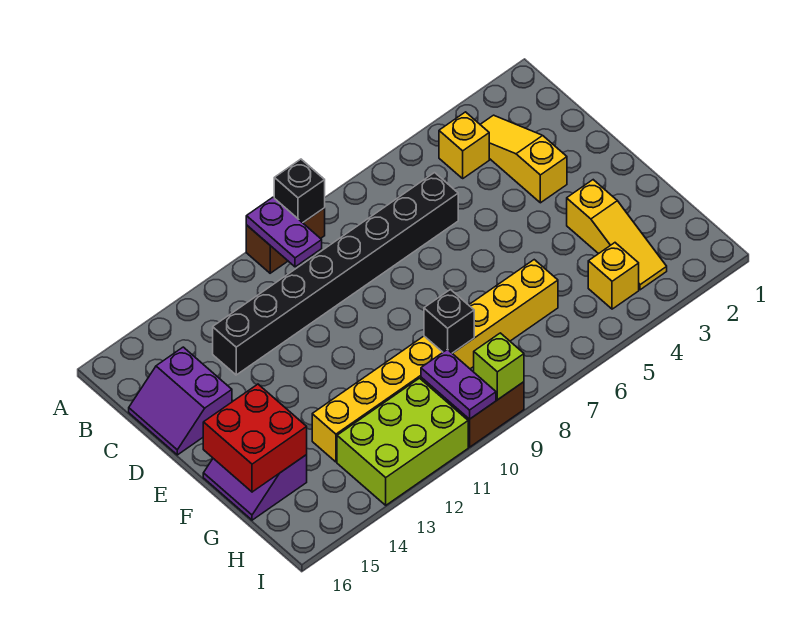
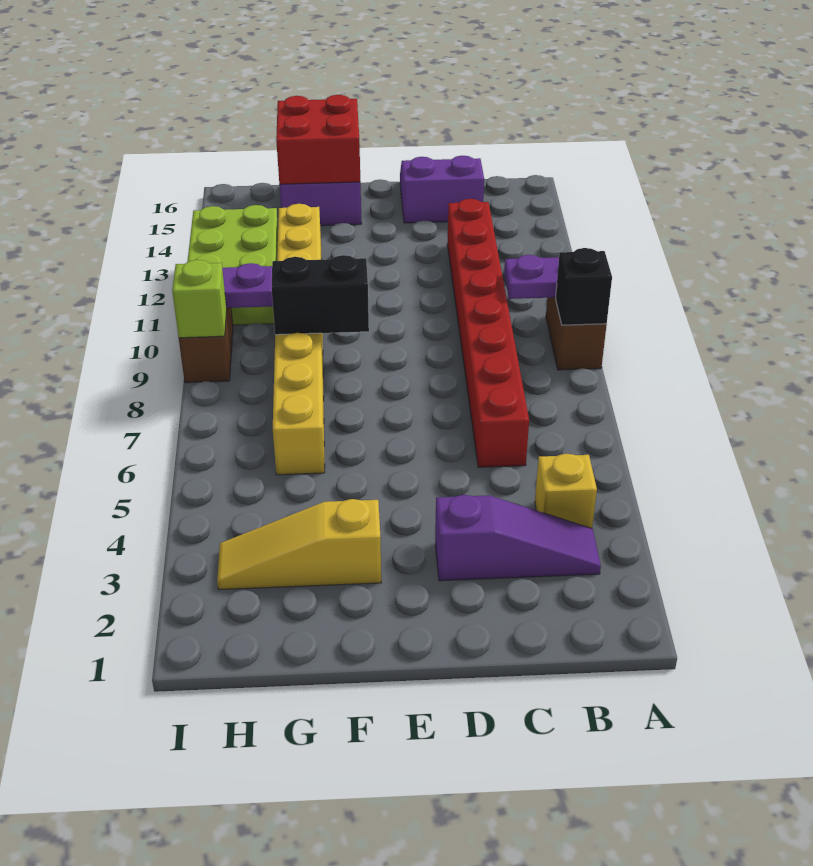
yellow slope B3:D3 level 1 top D -> purple slope B3:D3 level 1 top D
black brick C6:C13 level 1 -> red brick C6:C13 level 1
black brick G9 level 2 -> black brick F9:G9 level 2
yellow brick H4 level 1 -> none

